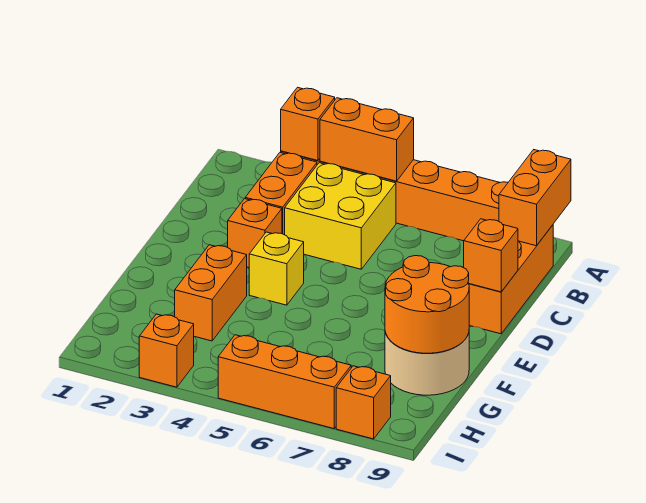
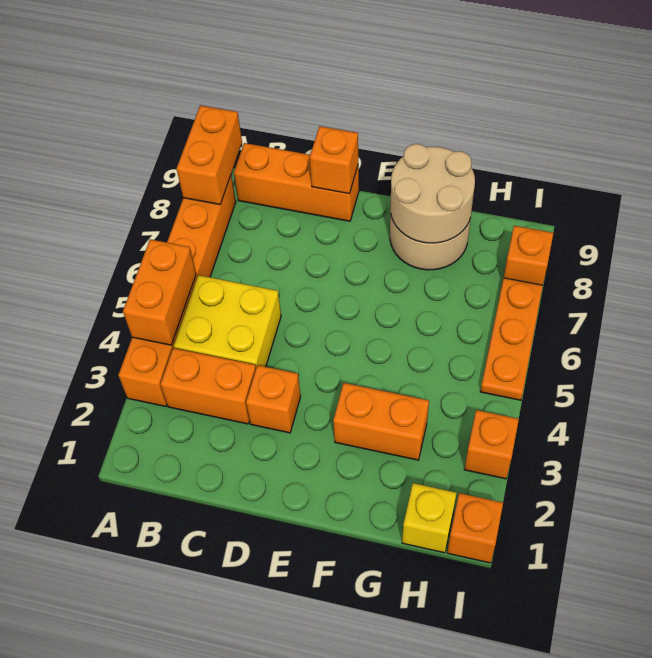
orange brick A3 level 2 -> orange brick I1 level 1
orange brick A9:B9 level 2 -> orange brick A8:A9 level 2
yellow brick E4 level 1 -> yellow brick H1 level 1
orange round brick F8:G9 level 2 -> tan round brick F8:G9 level 2
orange brick I5:I7 level 1 -> orange plate I5:I7 level 1

